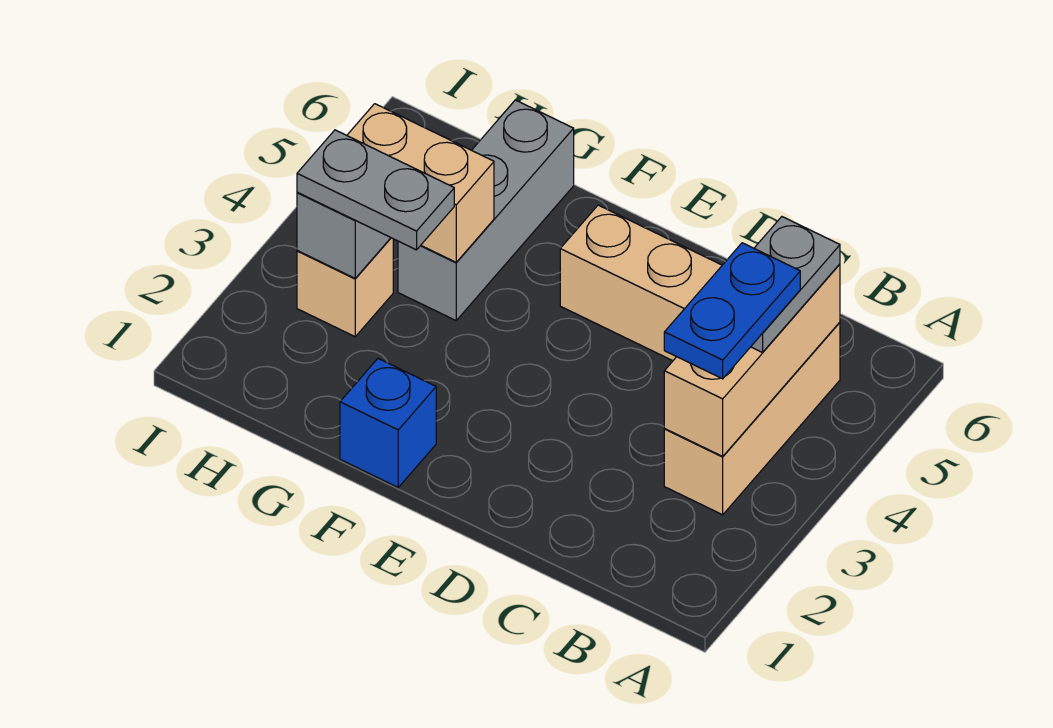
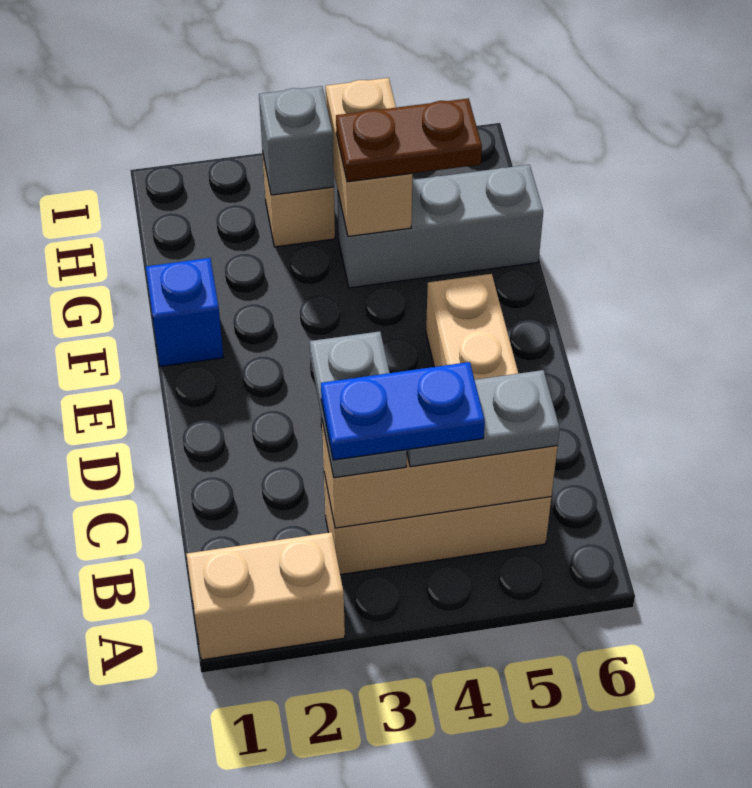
none -> tan brick A1:A2 level 1
grey plate G3:H3 level 3 -> grey plate B3:C3 level 3
none -> brown plate G4:G5 level 3

